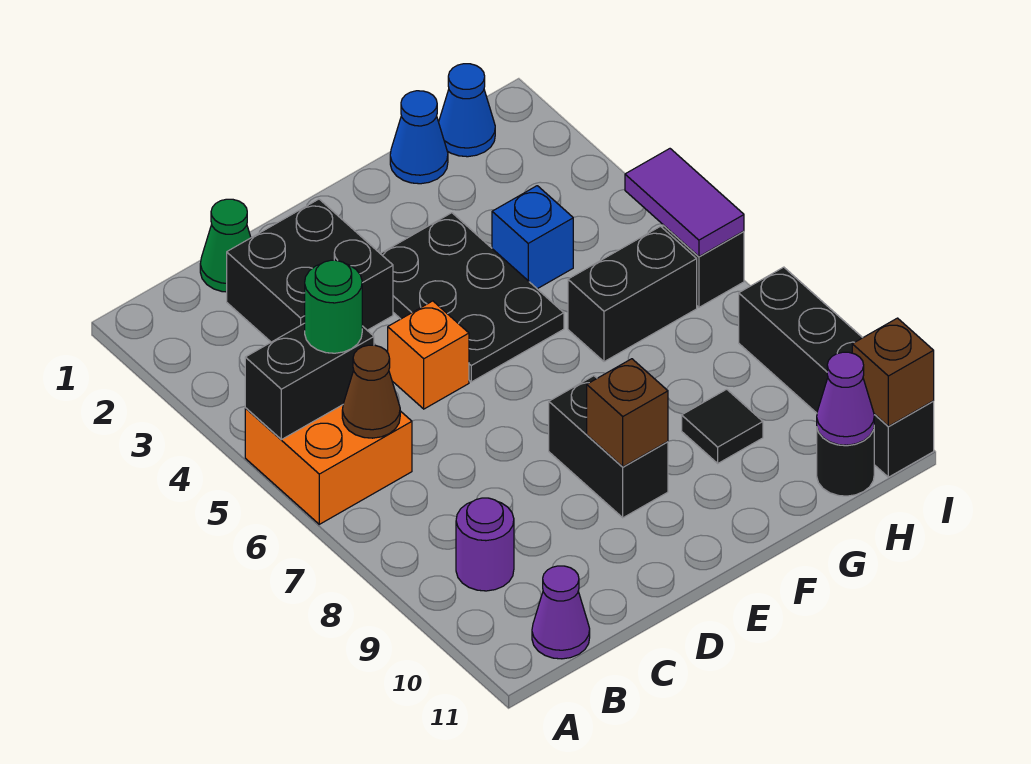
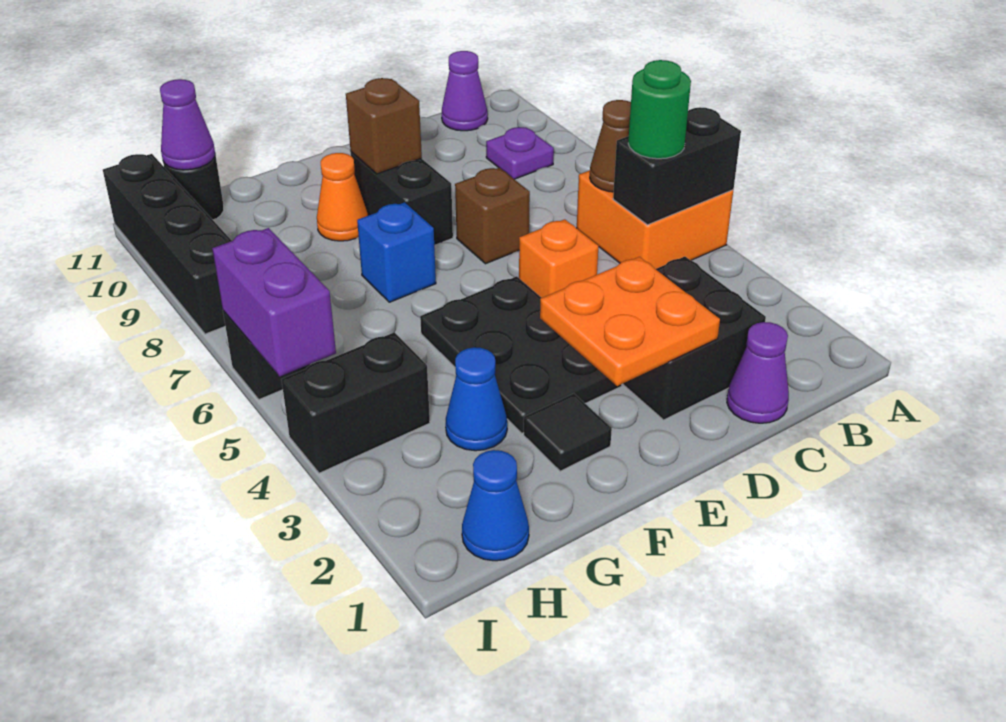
purple round brick B9 level 1 -> purple plate B9 level 1
green cone C1 level 1 -> purple cone C1 level 1
none -> orange plate D2:E3 level 2
none -> orange cone F9 level 1
blue cone G1 level 1 -> blue cone G3 level 1
blue brick G4 level 1 -> blue brick F7 level 1
black brick G6:H6 level 1 -> black brick H4:I4 level 1
black tile G9 level 1 -> black tile F2 level 1
purple tile I5:I6 level 2 -> purple brick I5:I6 level 2
brown brick I11 level 2 -> brown brick D7 level 1

